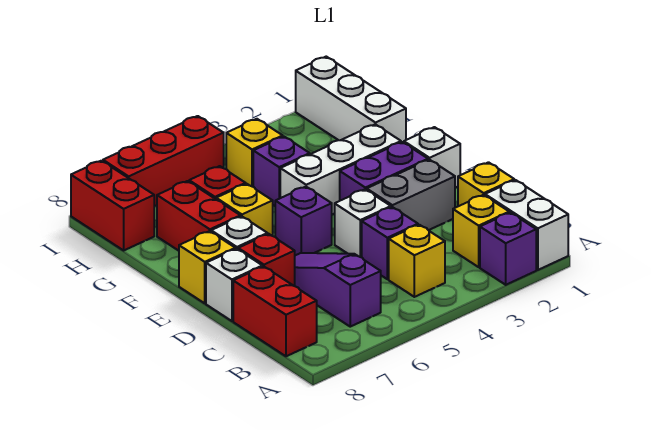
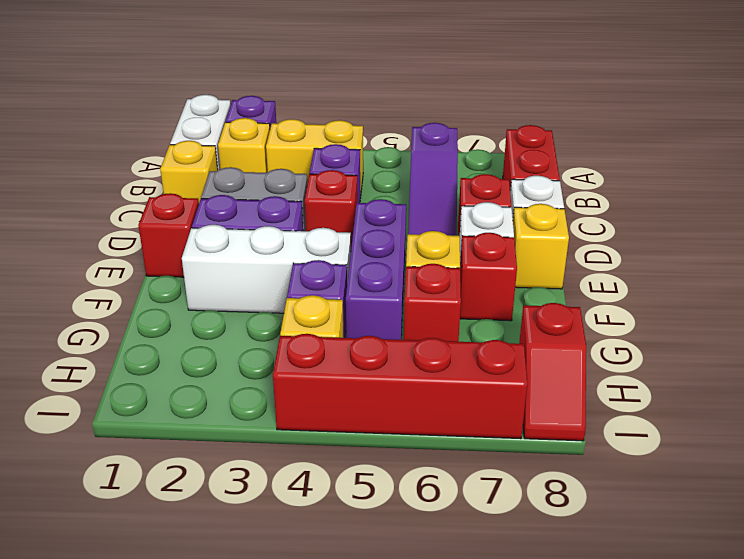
yellow brick B4 level 1 -> yellow brick B3:B4 level 1
white brick D4 level 1 -> red brick D4 level 1
white brick E1 level 1 -> red brick E1 level 1
purple brick E5 level 1 -> purple brick E5:G5 level 1
red brick F7:G7 level 1 -> red brick F7 level 1
white brick G1:I1 level 1 -> none
red brick H8:I8 level 1 -> red slope H8:I8 level 1 top H
red brick I5:I7 level 1 -> red brick I4:I7 level 1

